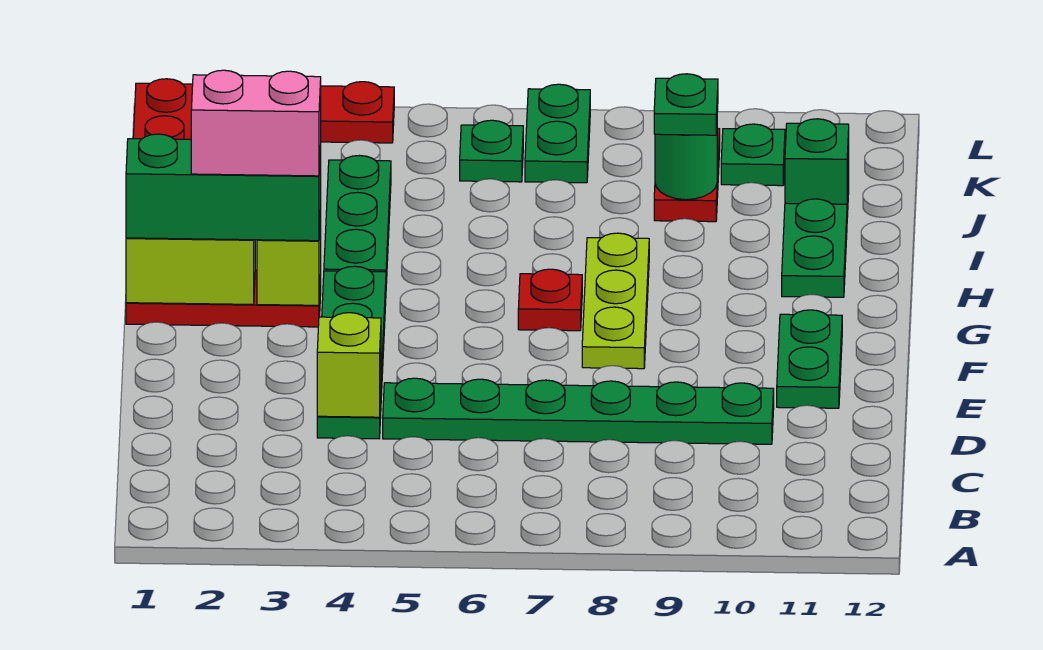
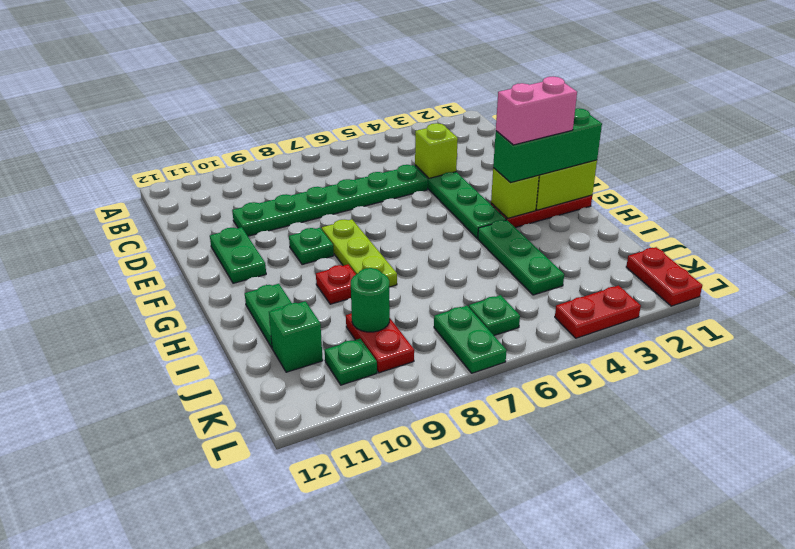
red plate G7 level 1 -> red plate H9 level 1
green plate J9 level 3 -> green plate F9 level 1

